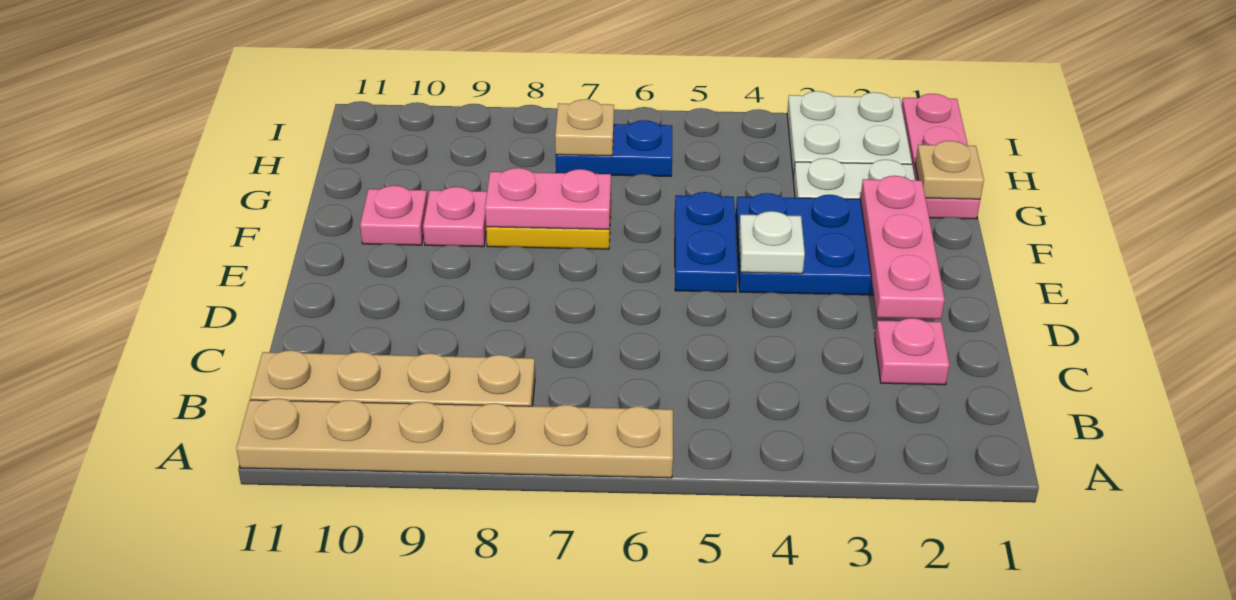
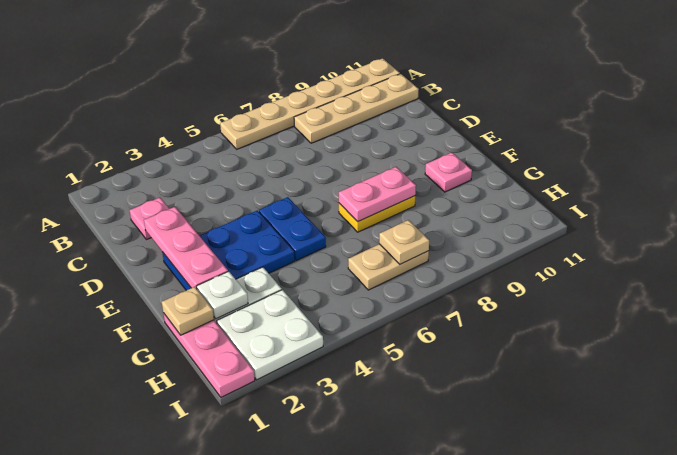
white plate E4 level 2 -> white plate G2 level 2
pink plate F9 level 1 -> none
blue plate H6:H7 level 1 -> tan plate H6:H7 level 1

